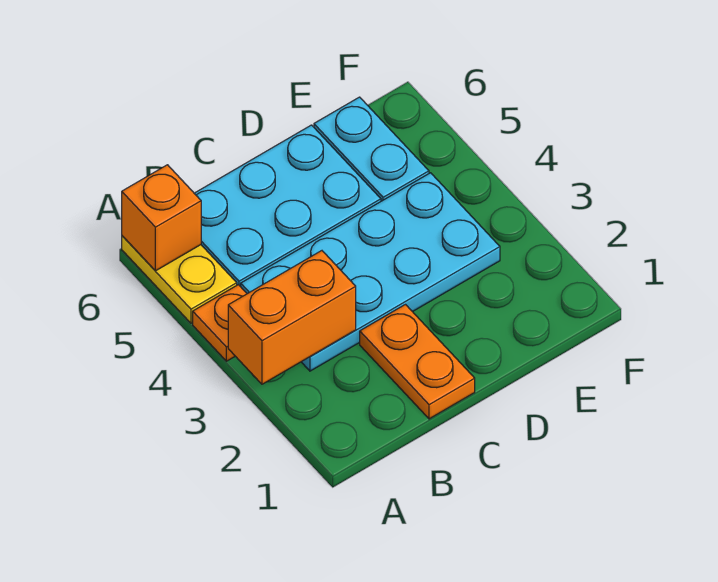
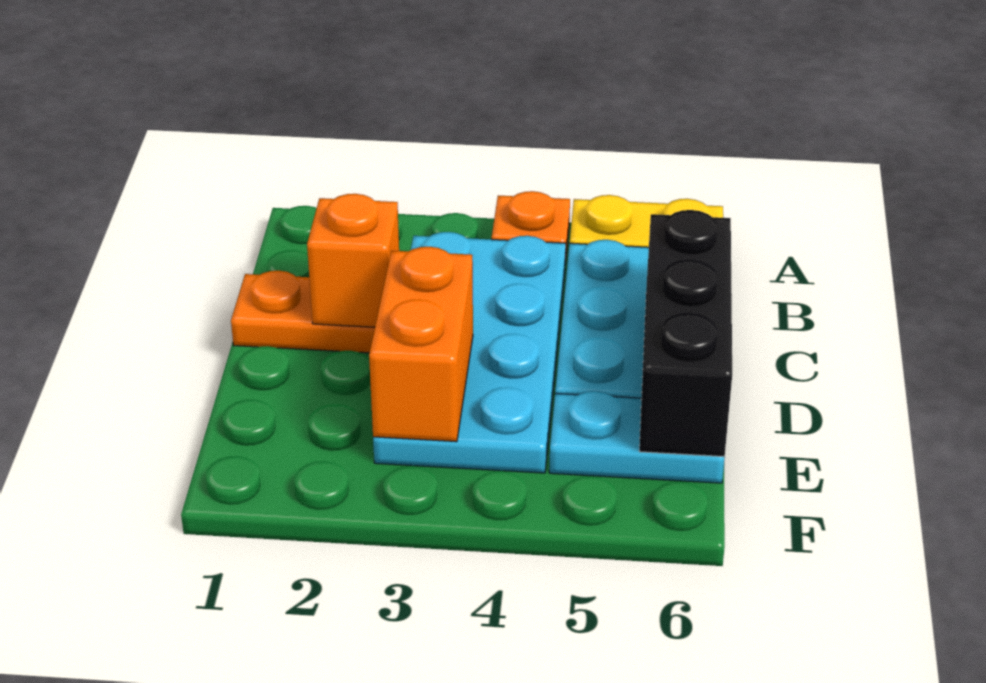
orange brick A3:B3 level 2 -> orange brick D3:E3 level 2
orange brick A6 level 2 -> orange brick C2 level 2
none -> black brick C6:E6 level 2

